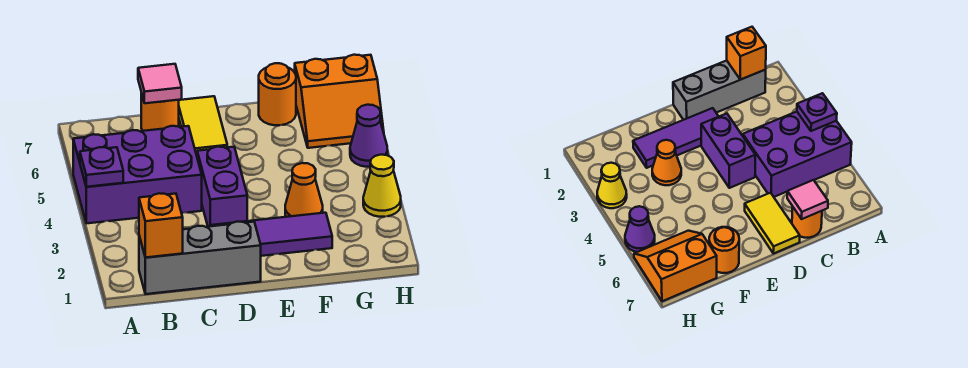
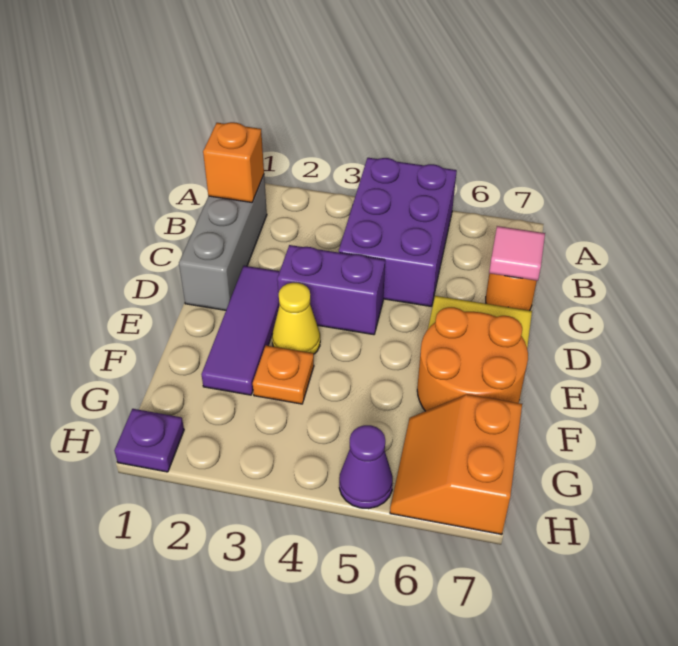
purple plate A4 level 2 -> purple plate H1 level 1
orange cone F3 level 1 -> orange plate F3 level 1
orange round brick F7 level 1 -> orange round brick E6:F7 level 1
yellow cone H3 level 1 -> yellow cone E3 level 1

